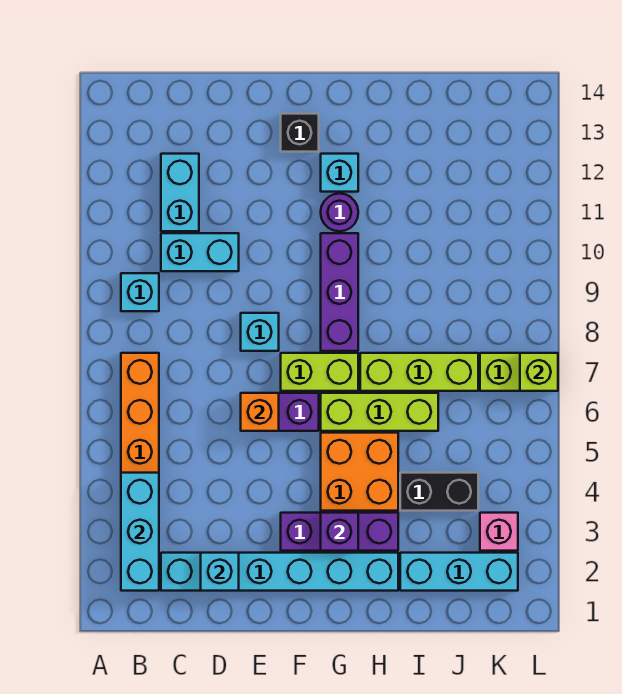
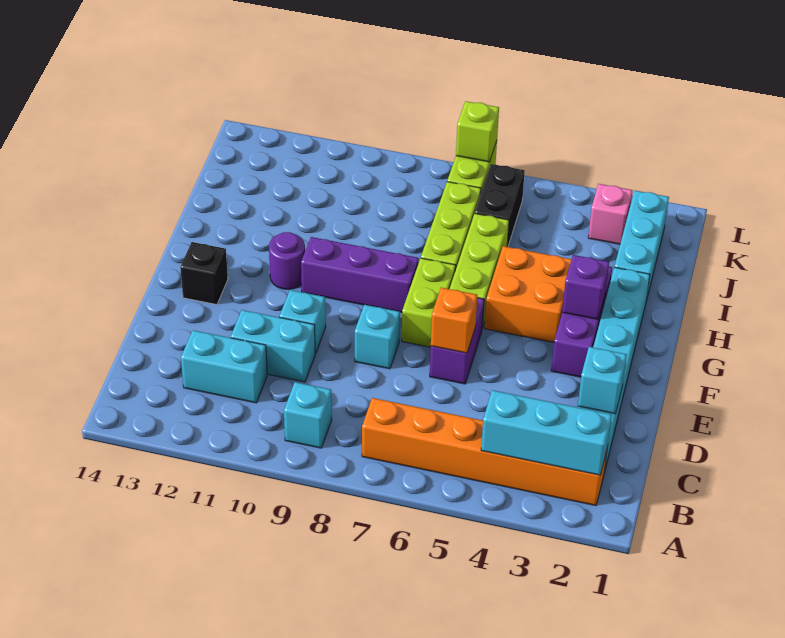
cyan brick C10:D10 level 1 -> cyan brick D10:D11 level 1
cyan brick G12 level 1 -> cyan brick E10 level 1
black brick I4:J4 level 1 -> black brick J6:K6 level 1

